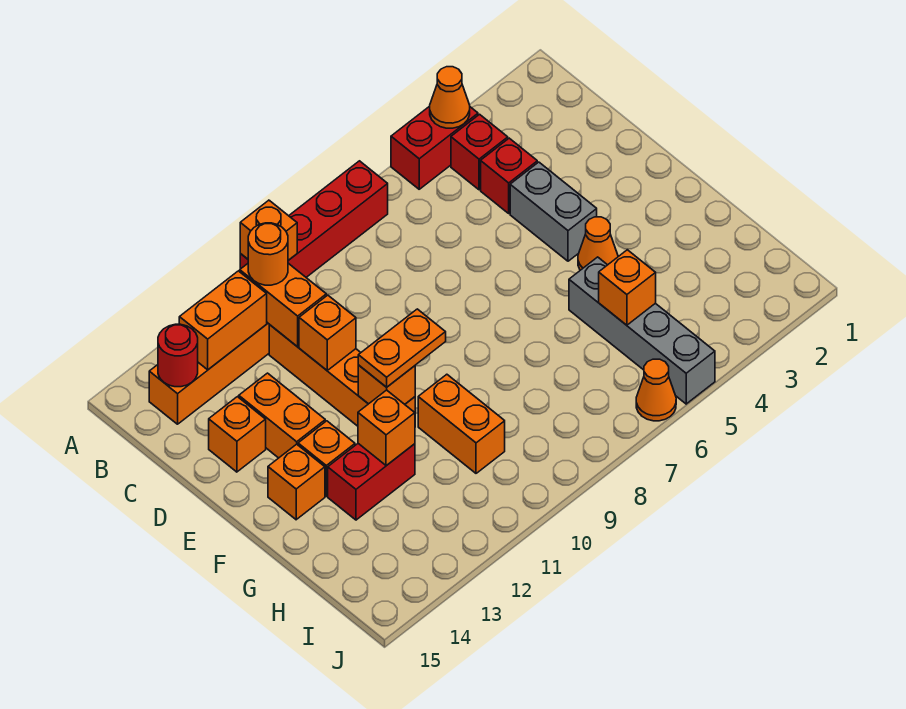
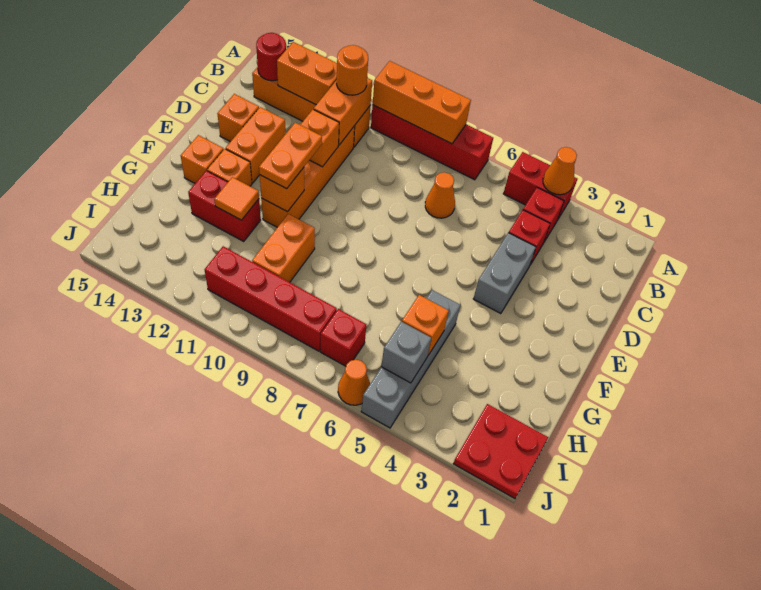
orange brick A10 level 2 -> orange brick A8:A10 level 2
orange cone F4 level 1 -> orange cone C7 level 1
orange plate F10:F11 level 3 -> orange plate E11:F11 level 3
orange brick G12 level 2 -> orange tile G12 level 2
none -> red plate I1:J2 level 1
none -> grey brick I5 level 2
none -> red brick I7 level 1
none -> red brick I8:I11 level 1

